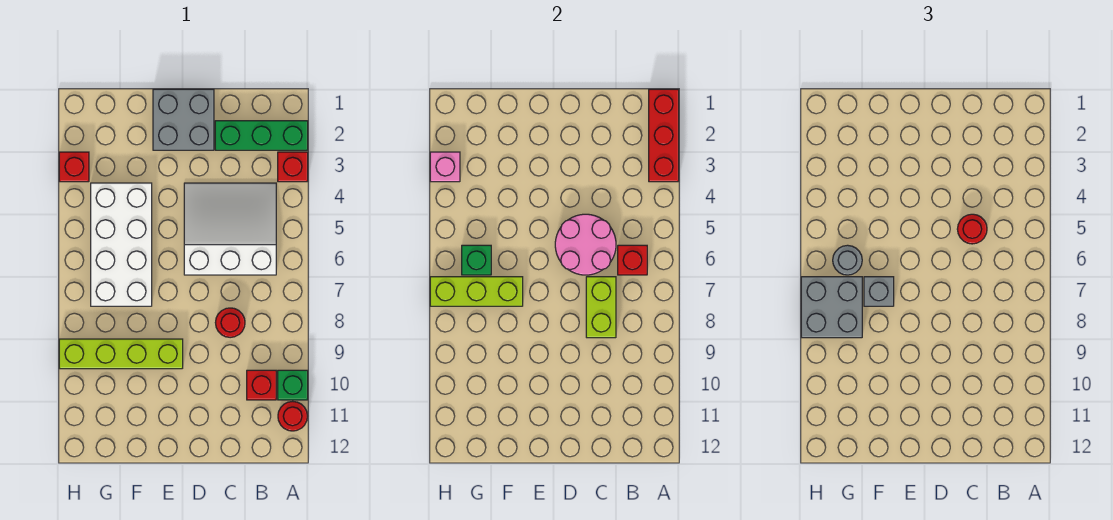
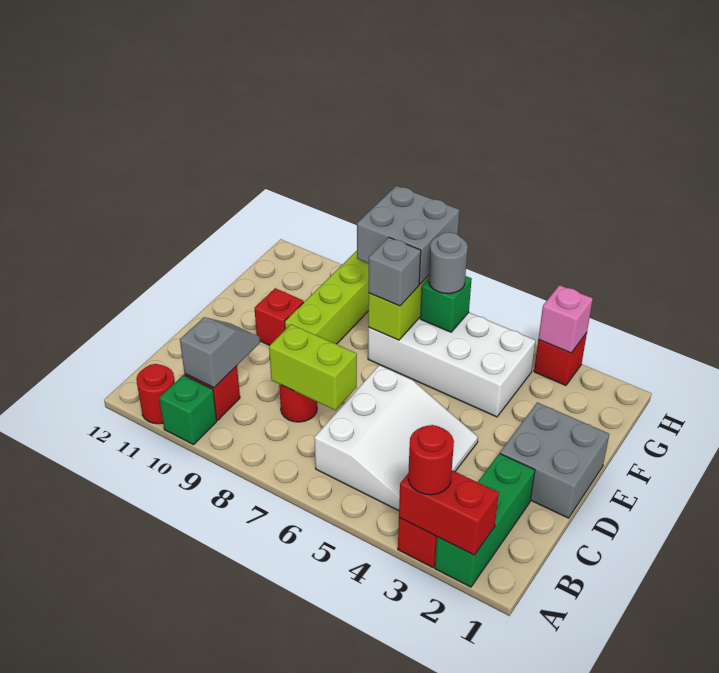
red brick A1:A3 level 2 -> red brick A2:A3 level 2
red brick B6 level 2 -> red brick E10 level 1
none -> grey slope B10:C10 level 2 top B
pink round brick C5:D6 level 2 -> none
red round brick C5 level 3 -> red round brick A3 level 3

